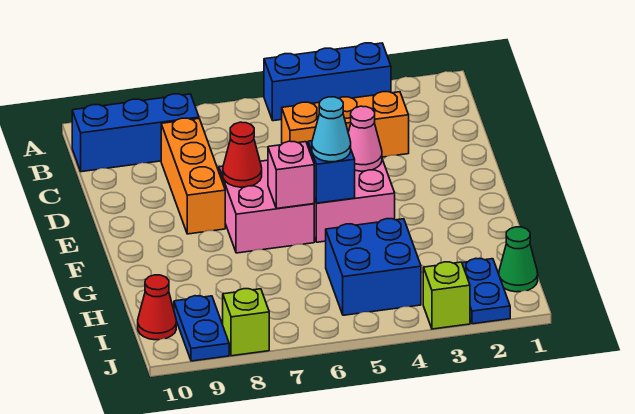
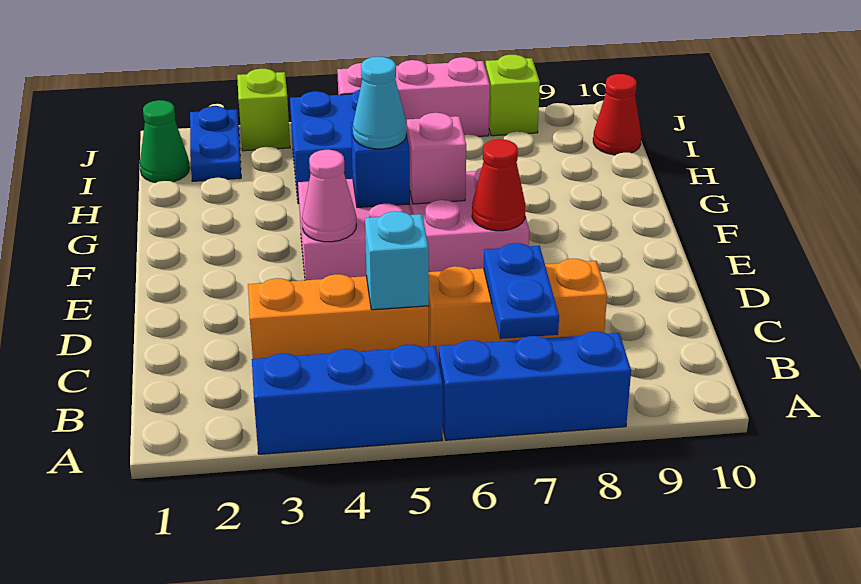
blue brick B8:B10 level 1 -> blue brick A6:A8 level 1
none -> cyan brick C5 level 2
orange brick C8:E8 level 1 -> orange brick C6:C8 level 1
blue plate I9:J9 level 1 -> blue plate B7:C7 level 2
none -> pink brick J5:J7 level 1

